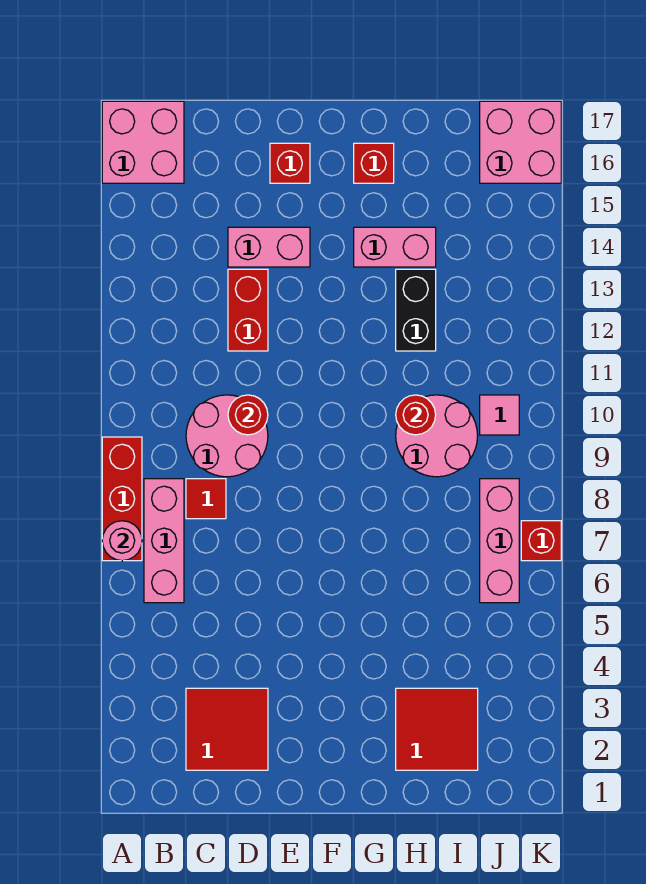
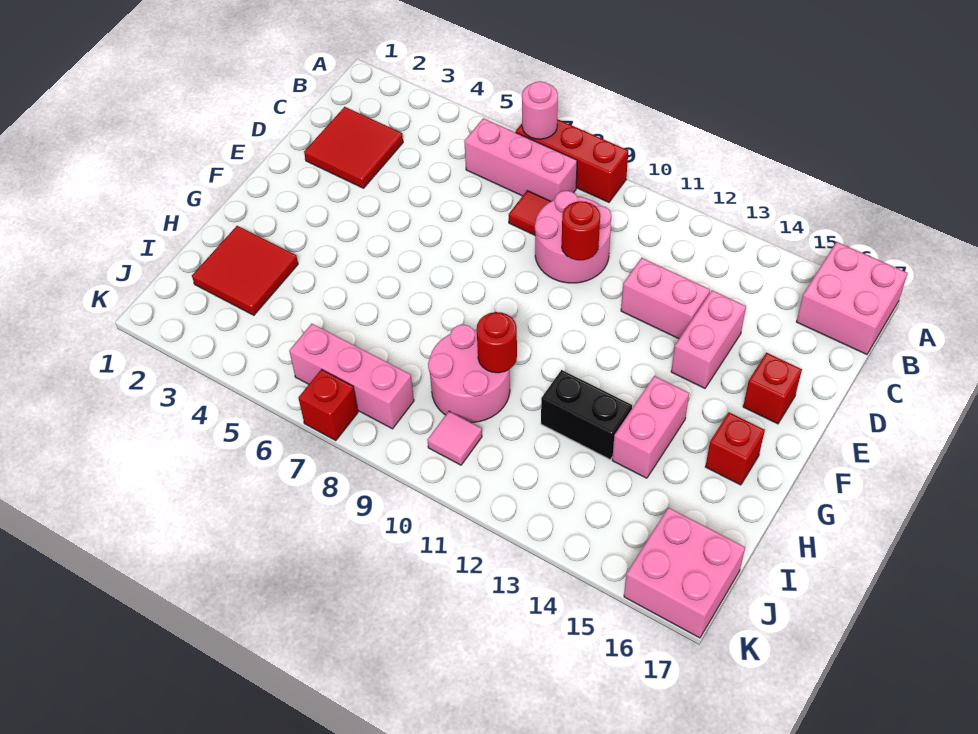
red brick D12:D13 level 1 -> pink brick D12:D13 level 1

